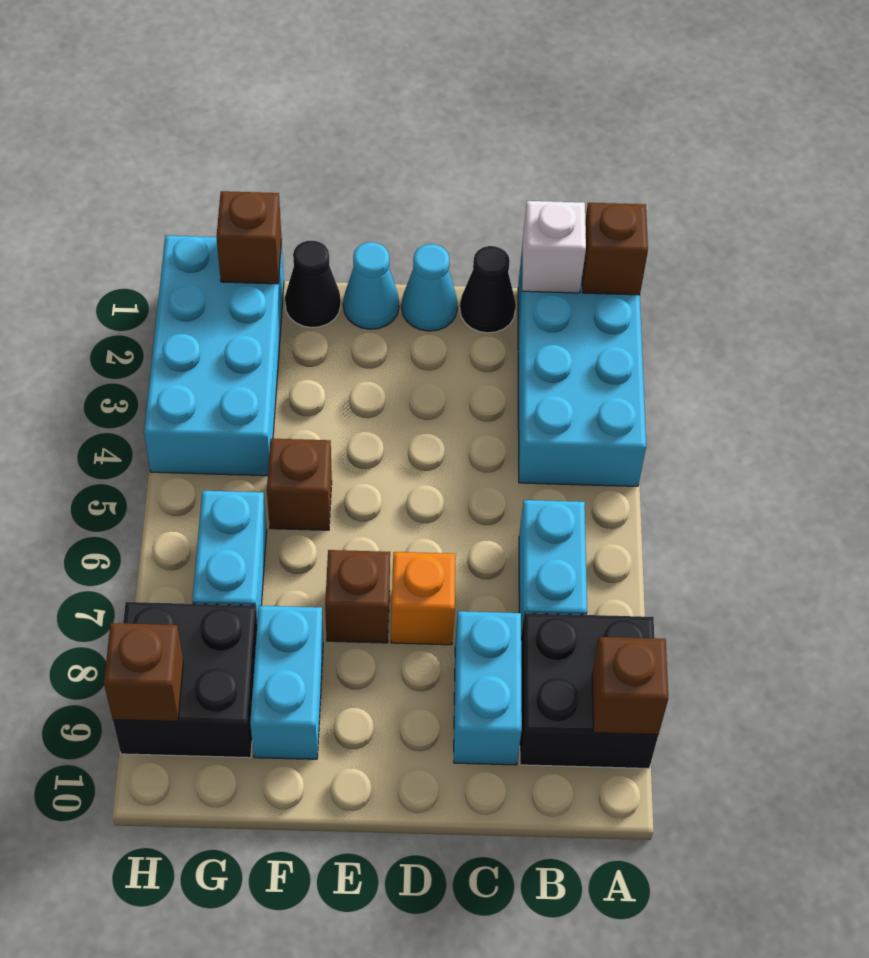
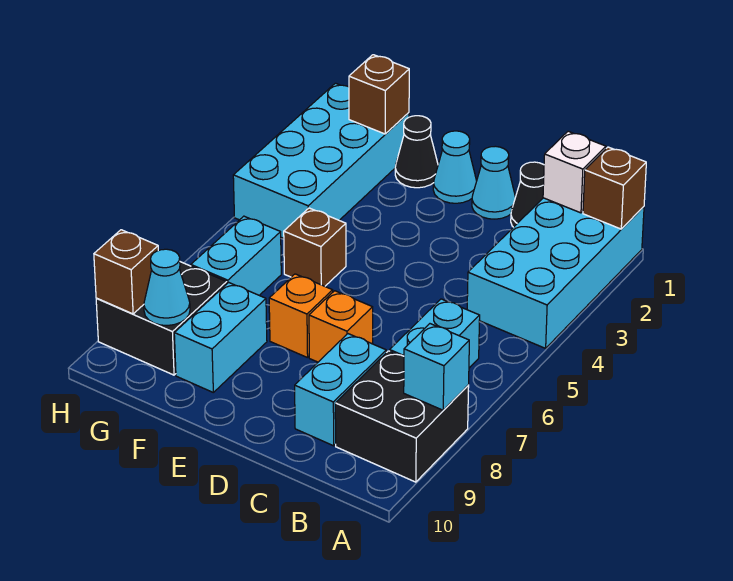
none -> cyan brick A8 level 2
brown brick A9 level 2 -> none
brown brick E7 level 1 -> orange brick E7 level 1
none -> cyan cone G9 level 2

